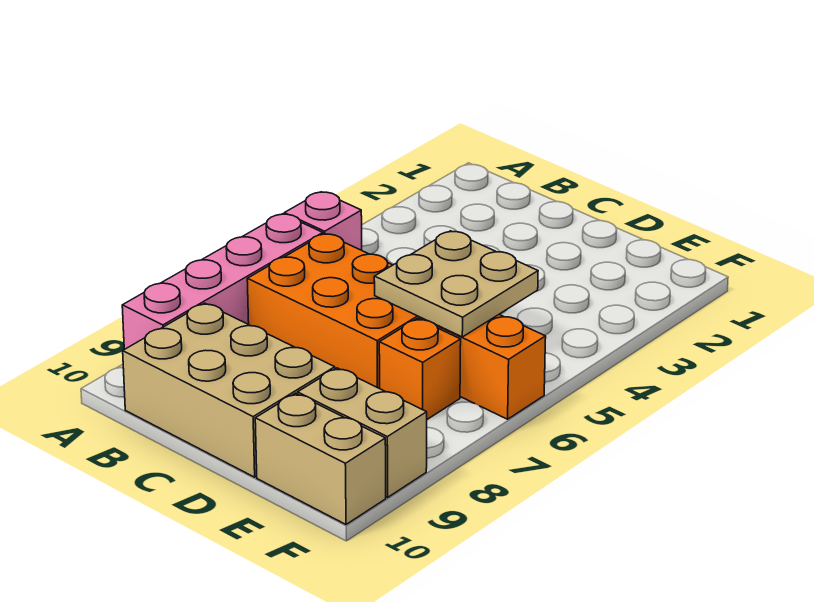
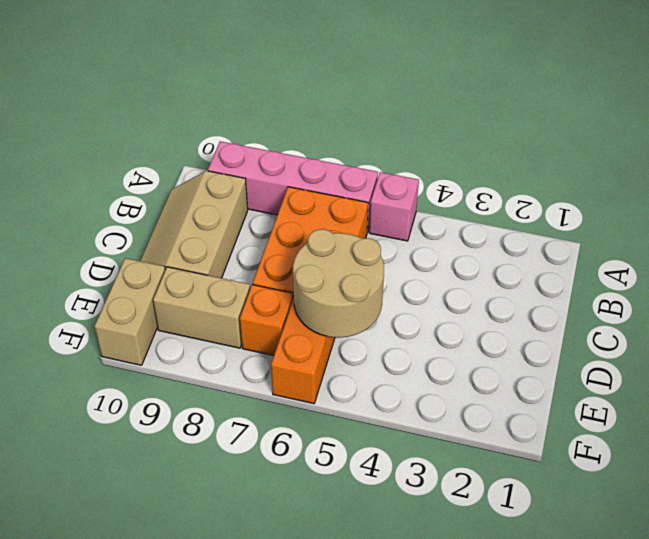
tan brick B9:D10 level 1 -> tan slope B9:D10 level 1 top 9
tan plate D5:E6 level 2 -> tan round brick D5:E6 level 2
tan brick E9:F9 level 1 -> tan brick E8:E9 level 1

